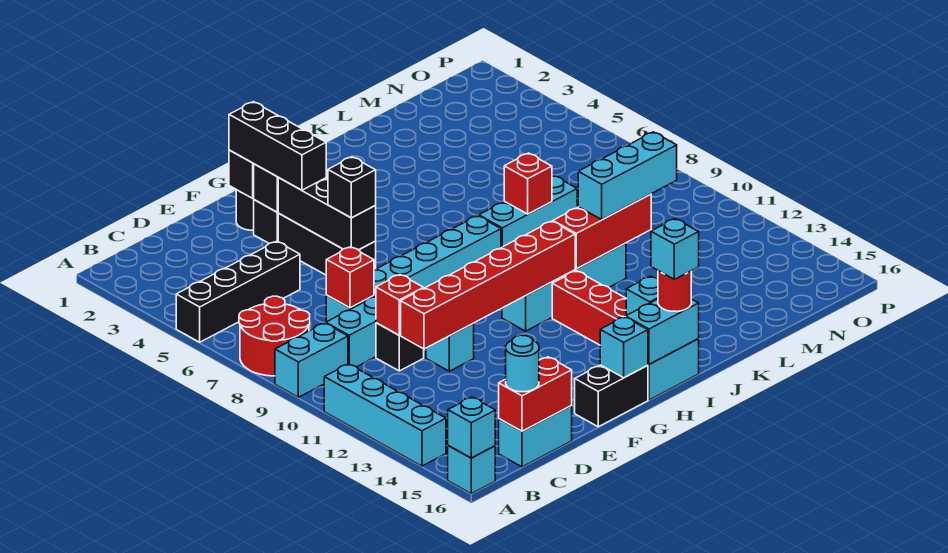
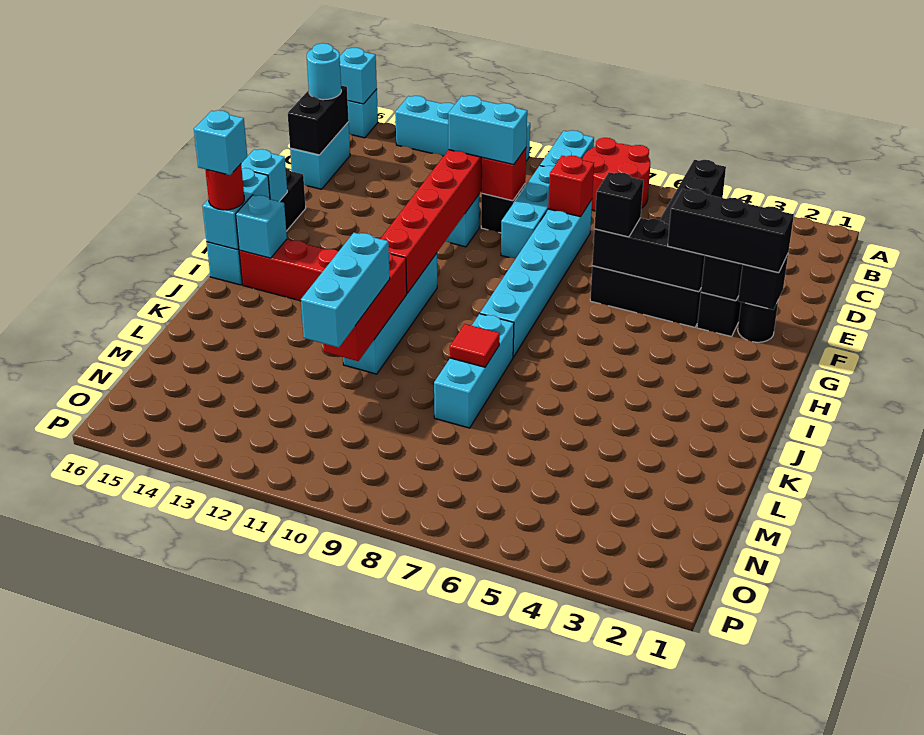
red brick C16:D16 level 2 -> black brick C16:D16 level 2
none -> cyan brick D10:D11 level 3
red brick K8 level 2 -> red tile K8 level 2

